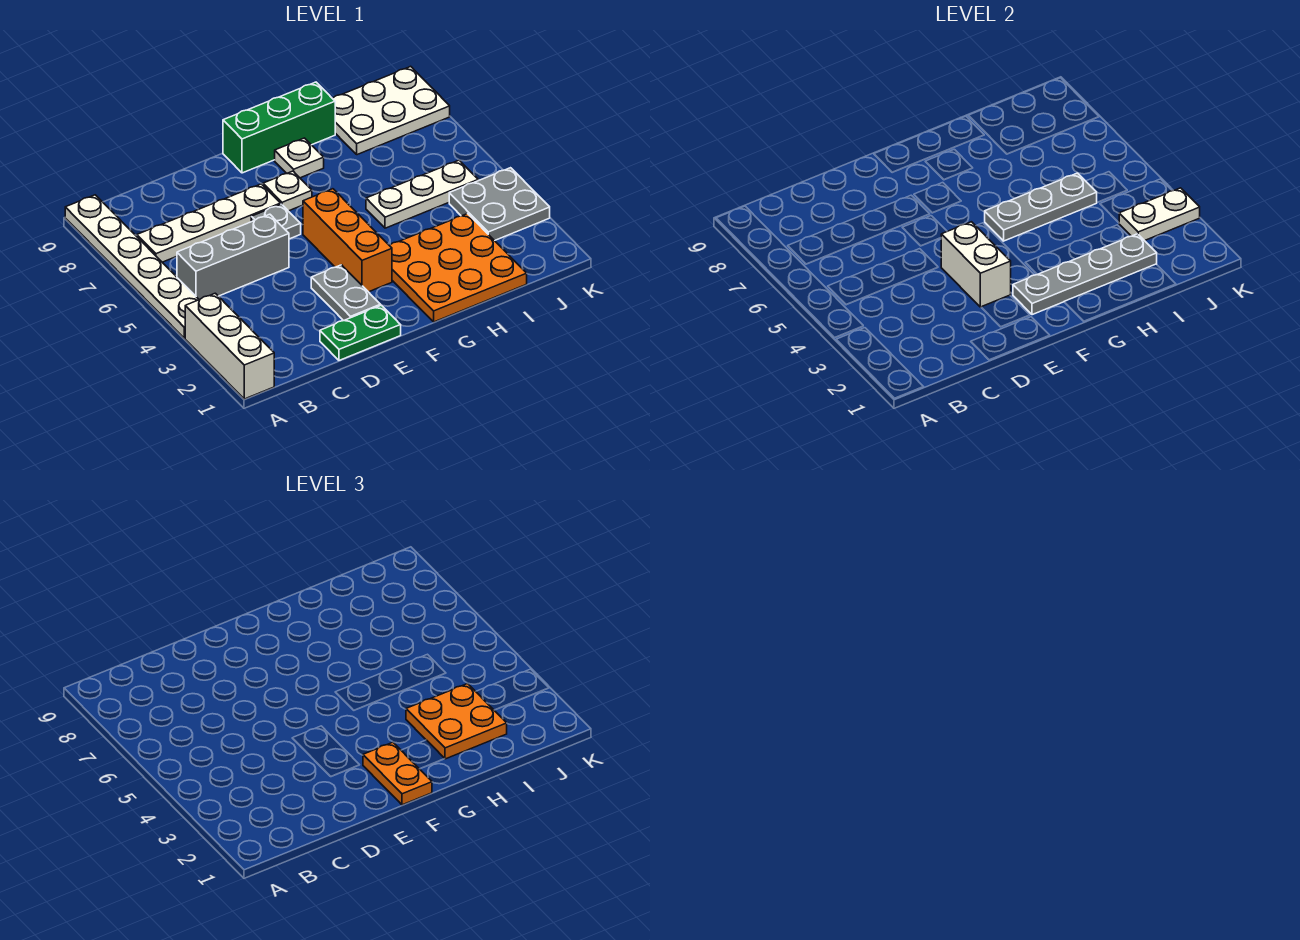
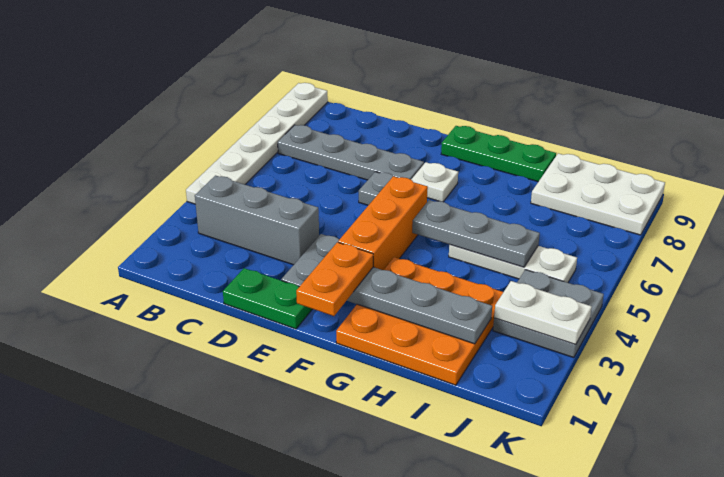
white brick A1:A3 level 1 -> none
grey brick B5:D5 level 1 -> grey brick B3:D3 level 1
white plate B7:E7 level 1 -> grey plate B7:E7 level 1
white brick E3:E4 level 2 -> none
green brick F9:H9 level 1 -> green plate F9:H9 level 1
white plate G8 level 1 -> none
orange plate H2:I3 level 3 -> none

